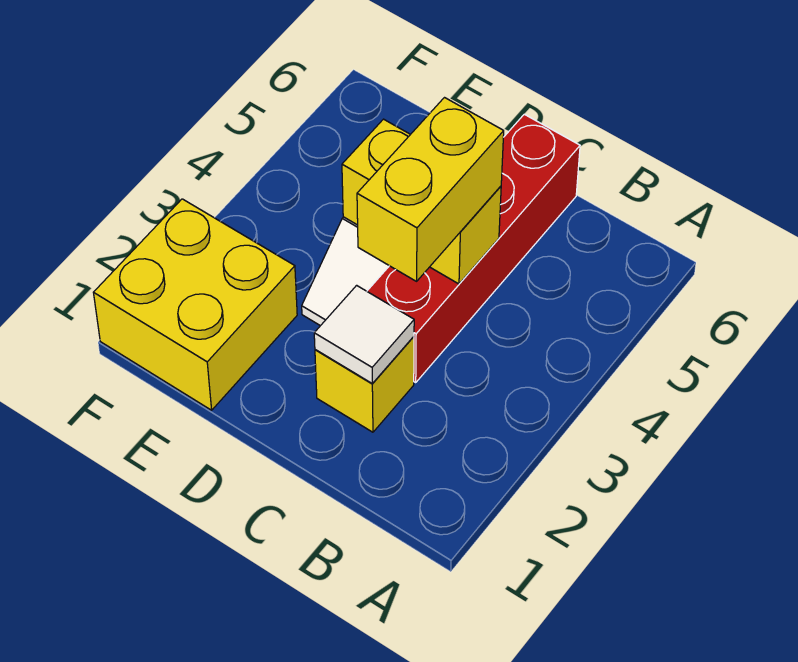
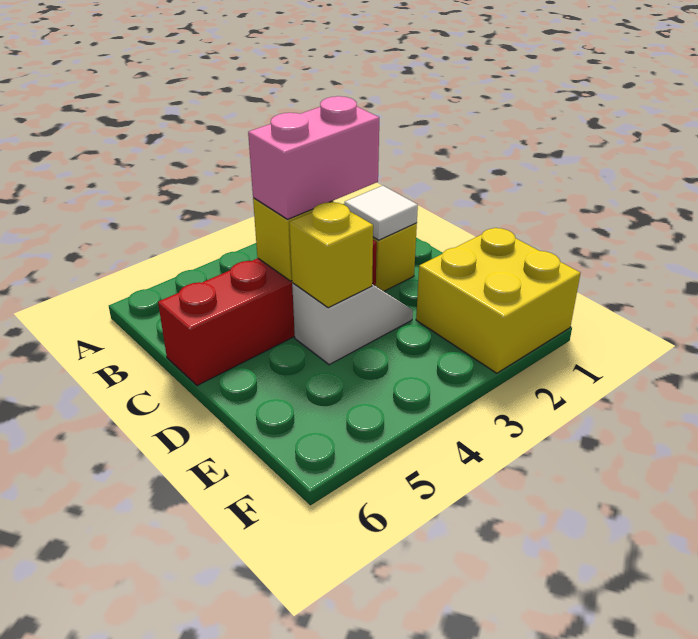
yellow brick C3:C4 level 3 -> pink brick C3:C4 level 3

